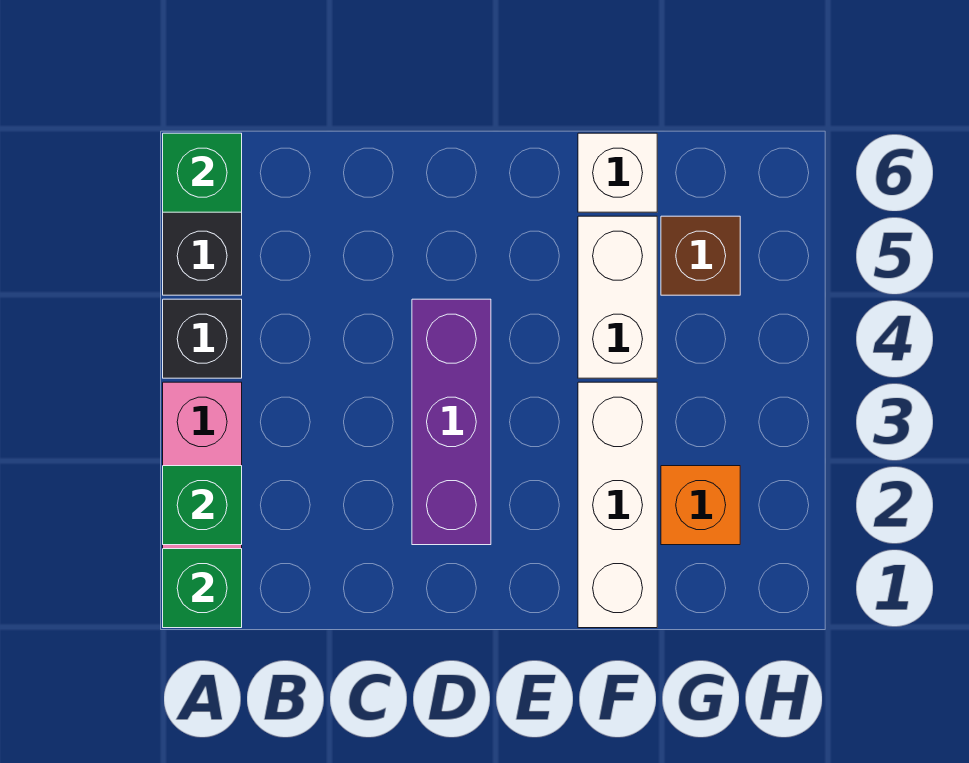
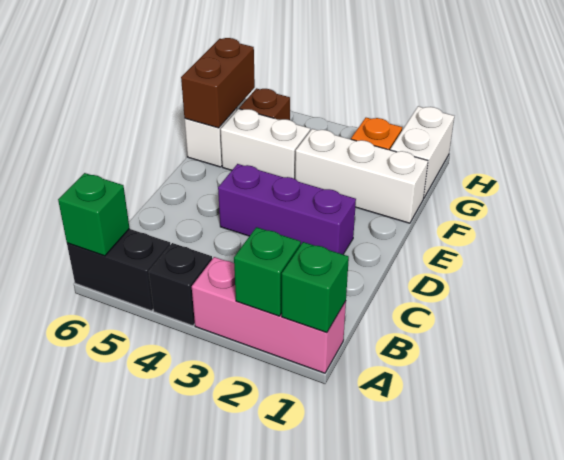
none -> brown brick F6:G6 level 2
none -> white brick G1:H1 level 1

